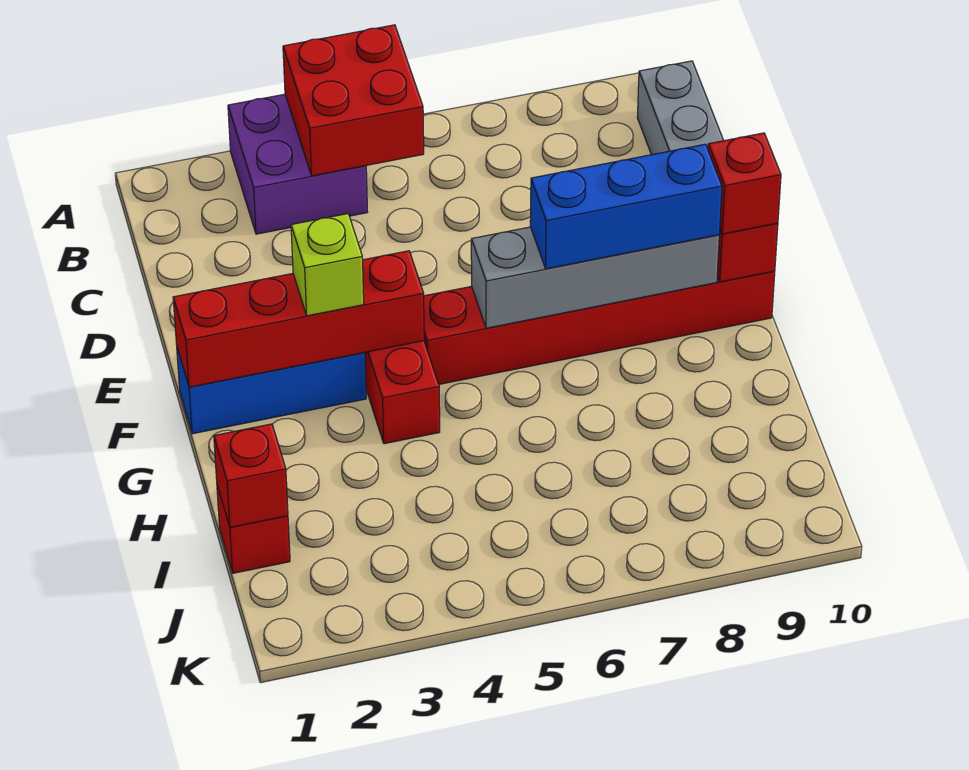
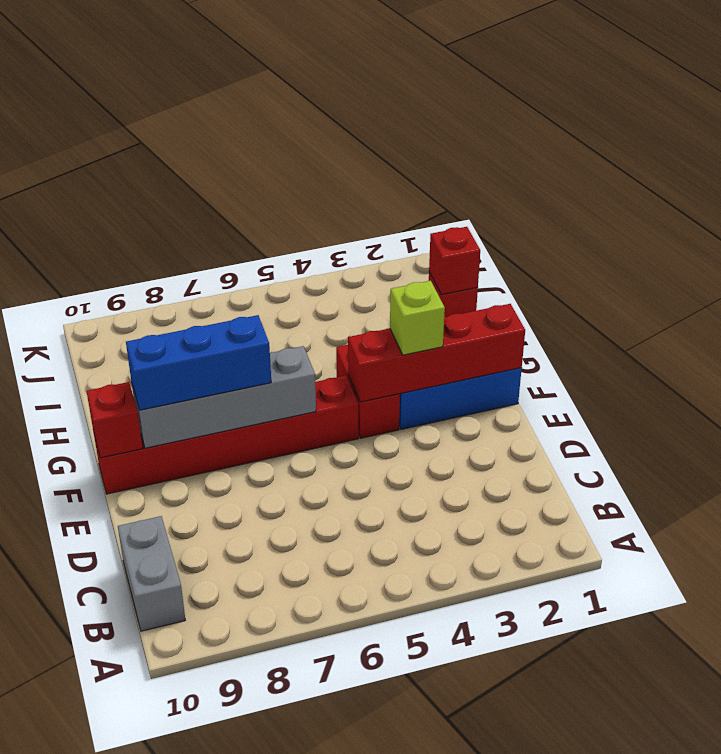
purple brick A3:B4 level 1 -> none
red brick A4:B5 level 2 -> none
red brick F10 level 3 -> none

